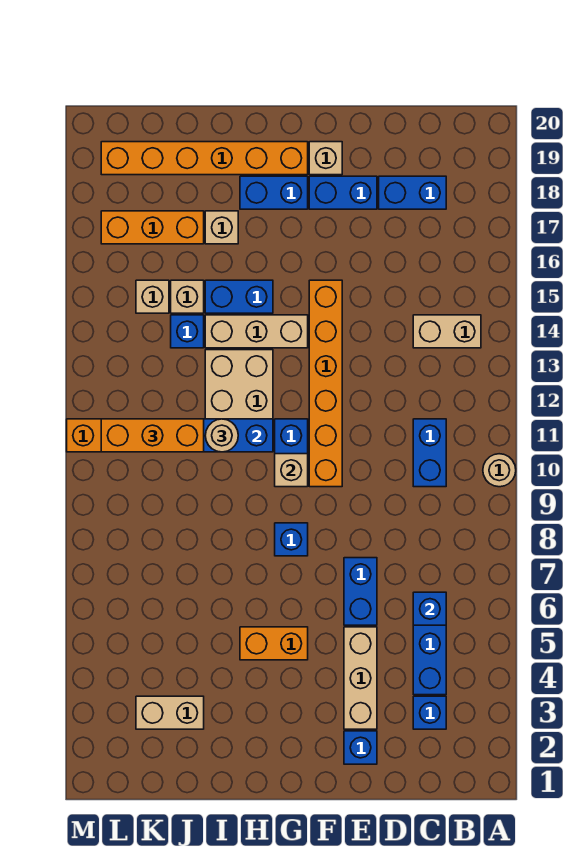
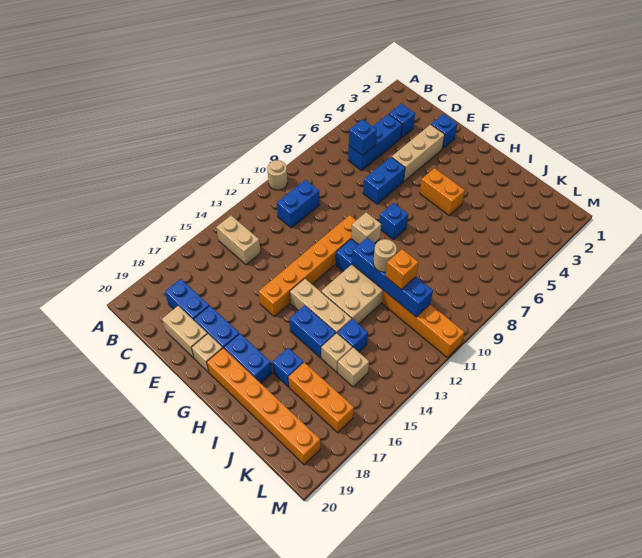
tan brick I17 level 1 -> blue brick I17 level 1
tan brick J3:K3 level 1 -> tan brick D19:E19 level 1
orange brick J11:L11 level 3 -> orange brick J11 level 3

